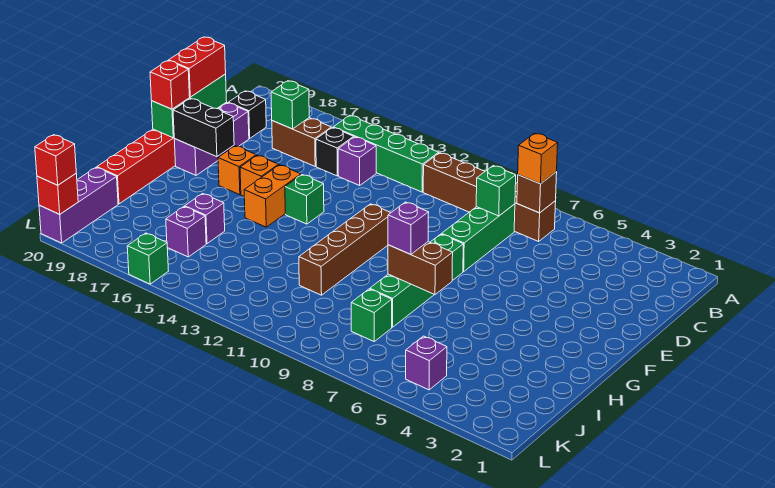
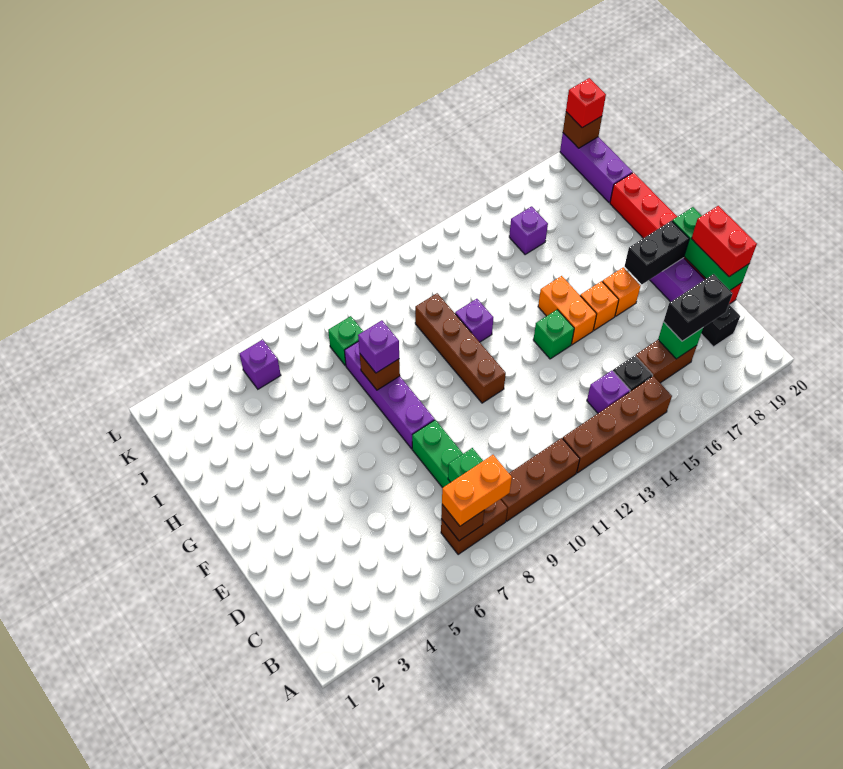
orange brick B7 level 3 -> orange brick B7:B8 level 3
green brick B12:B15 level 1 -> brown brick B12:B15 level 1
none -> black brick C17:C18 level 3
green brick F8:I8 level 1 -> purple brick F8:I8 level 1
red brick F20 level 3 -> none
brown brick H7:H8 level 2 -> brown brick H8 level 2
purple brick I16 level 1 -> purple brick H12 level 1
green brick L16 level 1 -> none
red brick L20 level 2 -> brown brick L20 level 2

